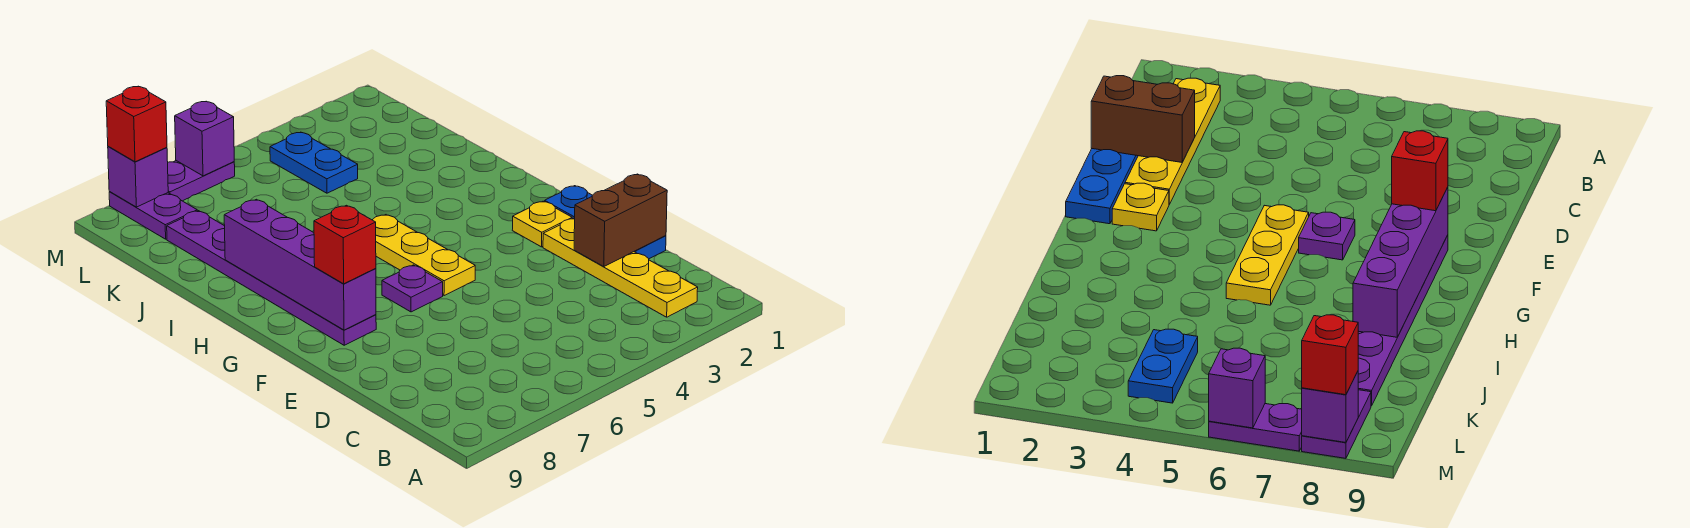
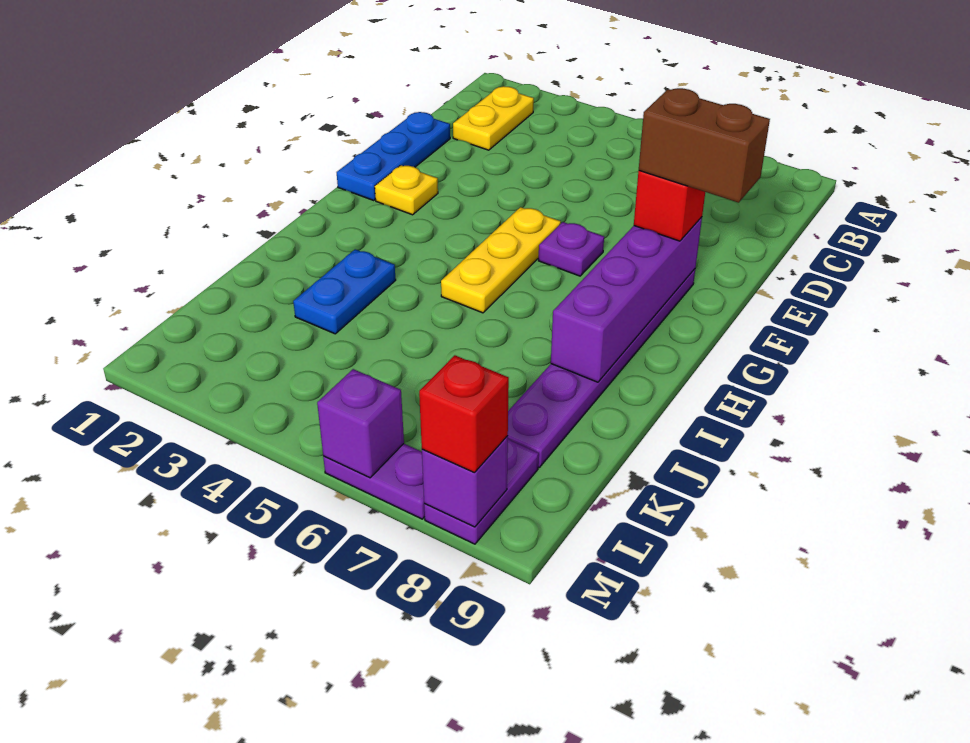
yellow plate B2:E2 level 1 -> yellow plate B2:C2 level 1
brown brick D1:D2 level 2 -> brown brick F8:F9 level 4
blue plate K4:L4 level 1 -> blue plate I3:J3 level 1

